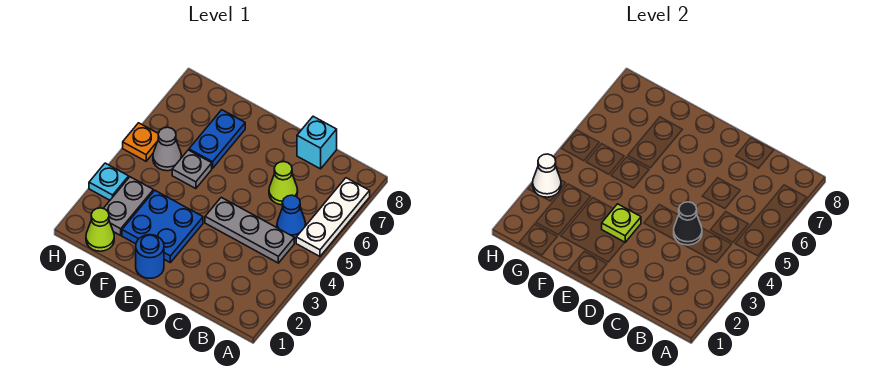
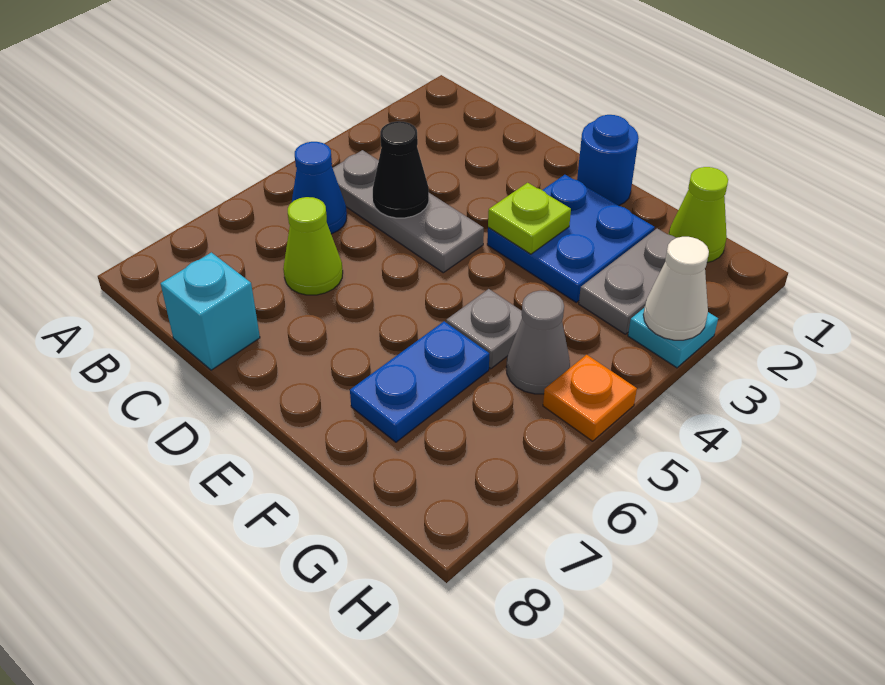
white plate A5:A7 level 1 -> none

